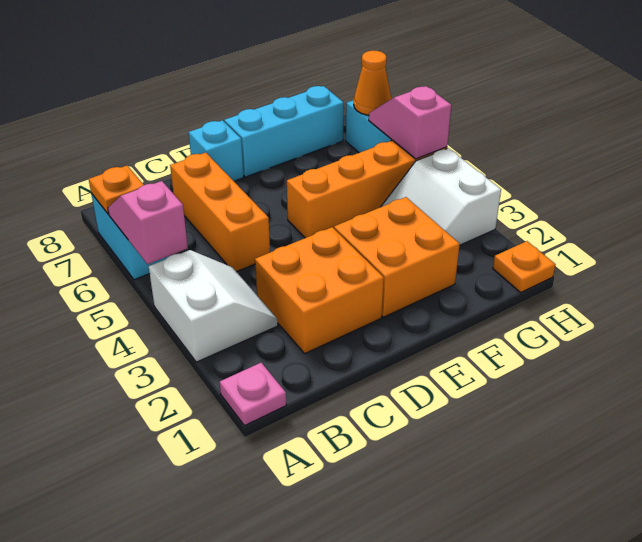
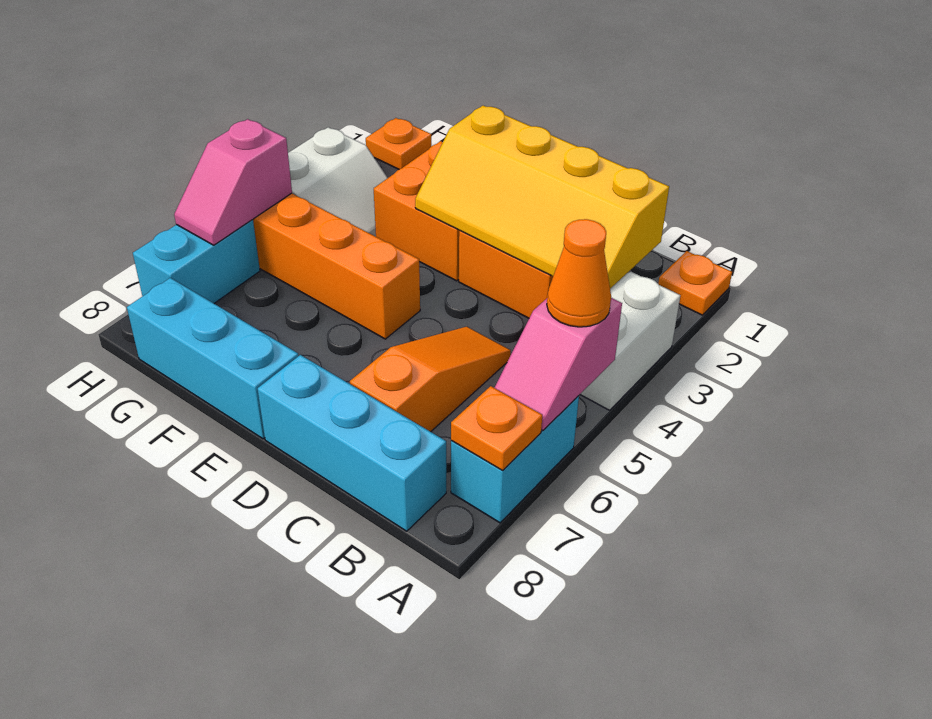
pink plate A1 level 1 -> orange plate A1 level 1
none -> yellow slope B2:E3 level 2 top 2
orange brick C5:C7 level 1 -> orange slope C5:C7 level 1 top 7
cyan brick D8 level 1 -> cyan brick B8:D8 level 1
orange cone H7 level 2 -> orange cone A5 level 3

